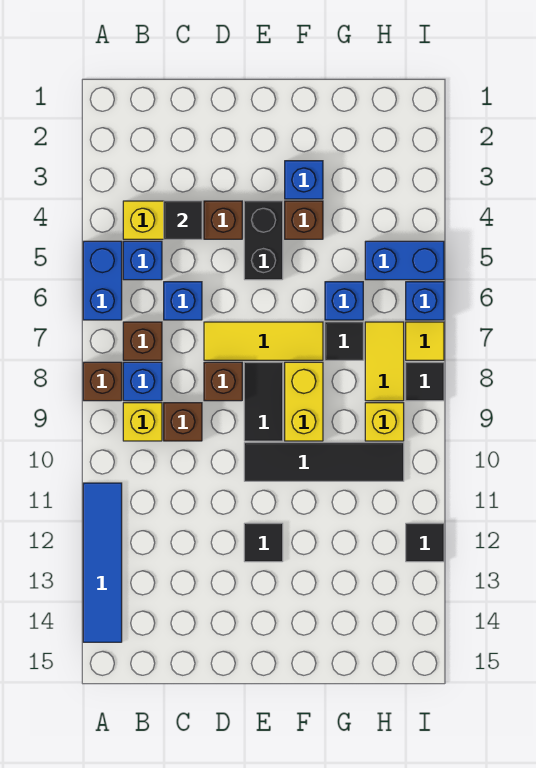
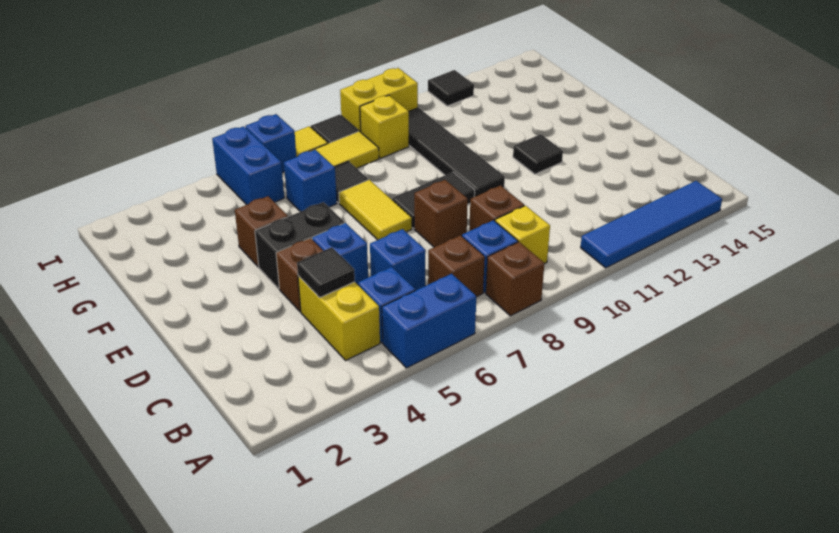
yellow tile D7:F7 level 1 -> yellow tile E7:F7 level 1
blue brick F3 level 1 -> blue brick D5 level 1
yellow brick F8:F9 level 1 -> yellow brick I9:I10 level 1

